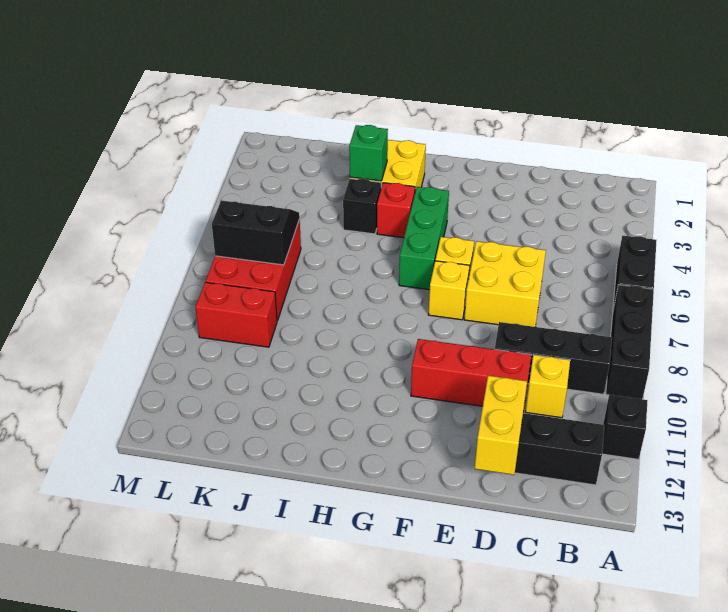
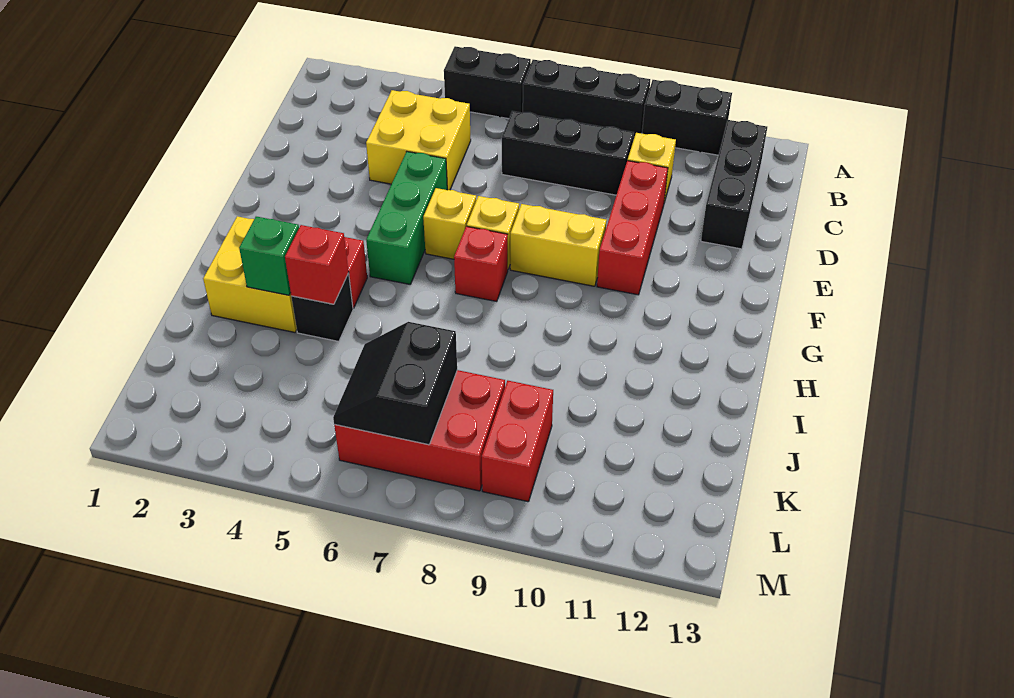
black brick A11 level 1 -> black brick A10:A11 level 1
black brick B9:D9 level 1 -> black brick C7:C9 level 1
yellow brick D6:E7 level 1 -> yellow brick C4:D5 level 1
yellow brick D12:D13 level 2 -> yellow brick F8:F9 level 1
green brick G4:G6 level 1 -> green brick E5:G5 level 1
none -> red brick G7 level 1
none -> red brick I4 level 2

